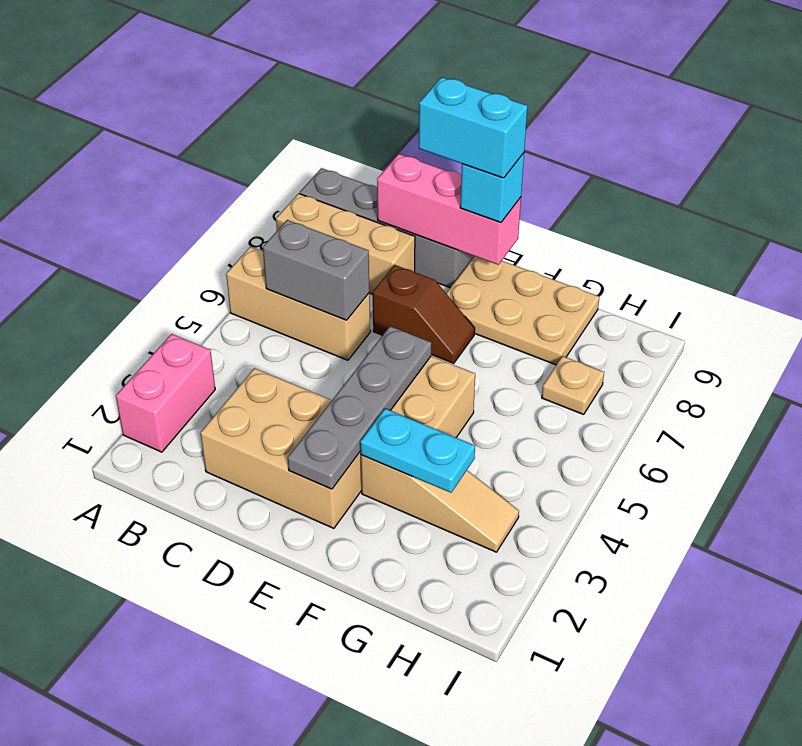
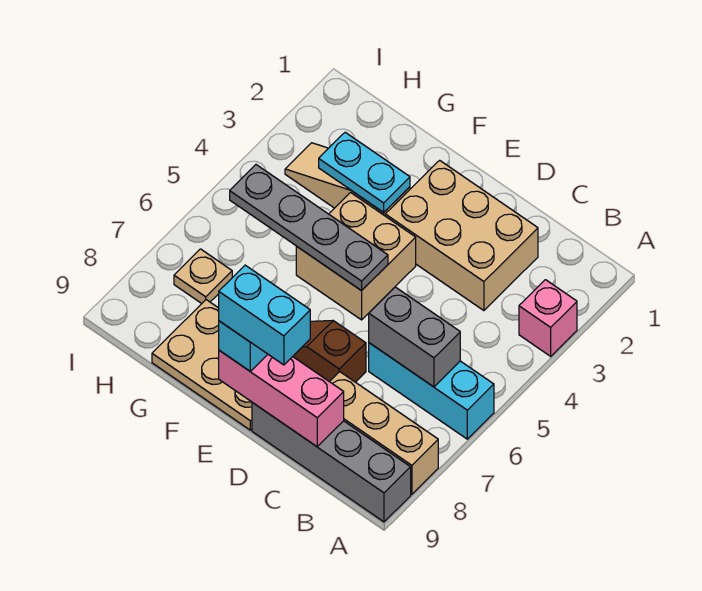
pink brick A2:A3 level 1 -> pink brick A3 level 1
tan brick A6:C6 level 1 -> cyan brick A6:C6 level 1
grey plate E2:E5 level 2 -> grey plate E5:H5 level 2

